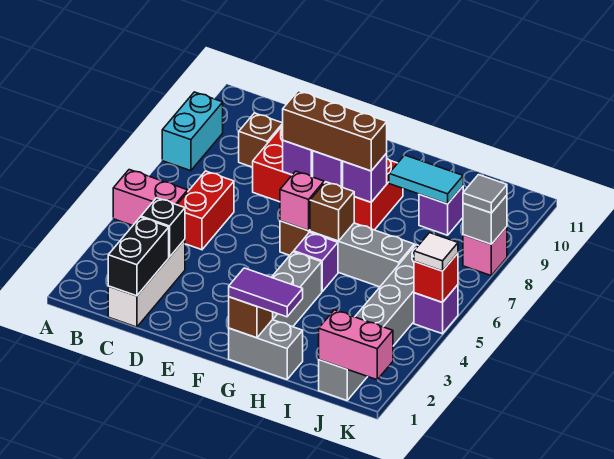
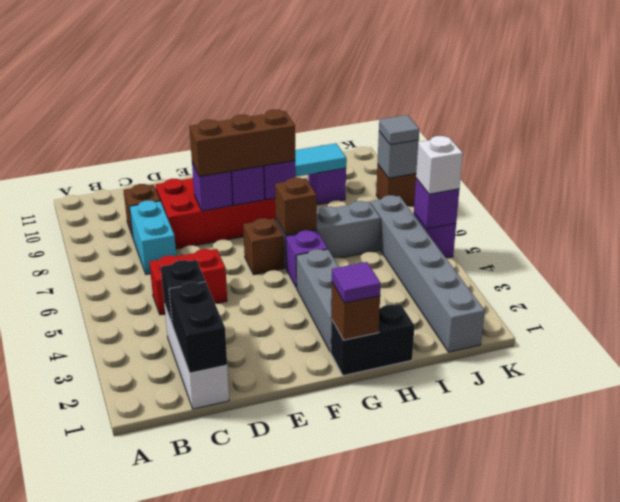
pink brick A5:B5 level 1 -> none
cyan brick A8:A9 level 1 -> cyan brick C7:C8 level 1
red brick C5:C6 level 1 -> red brick C5:D5 level 1
pink brick F6 level 2 -> none
grey brick G1:H1 level 1 -> black brick G1:H1 level 1
purple tile G1:H1 level 3 -> purple tile G1 level 3
pink brick J1:K1 level 2 -> none
red brick K5 level 2 -> purple brick K5 level 2
white tile K5 level 3 -> white brick K5 level 3
pink brick K8 level 1 -> brown brick K8 level 1

